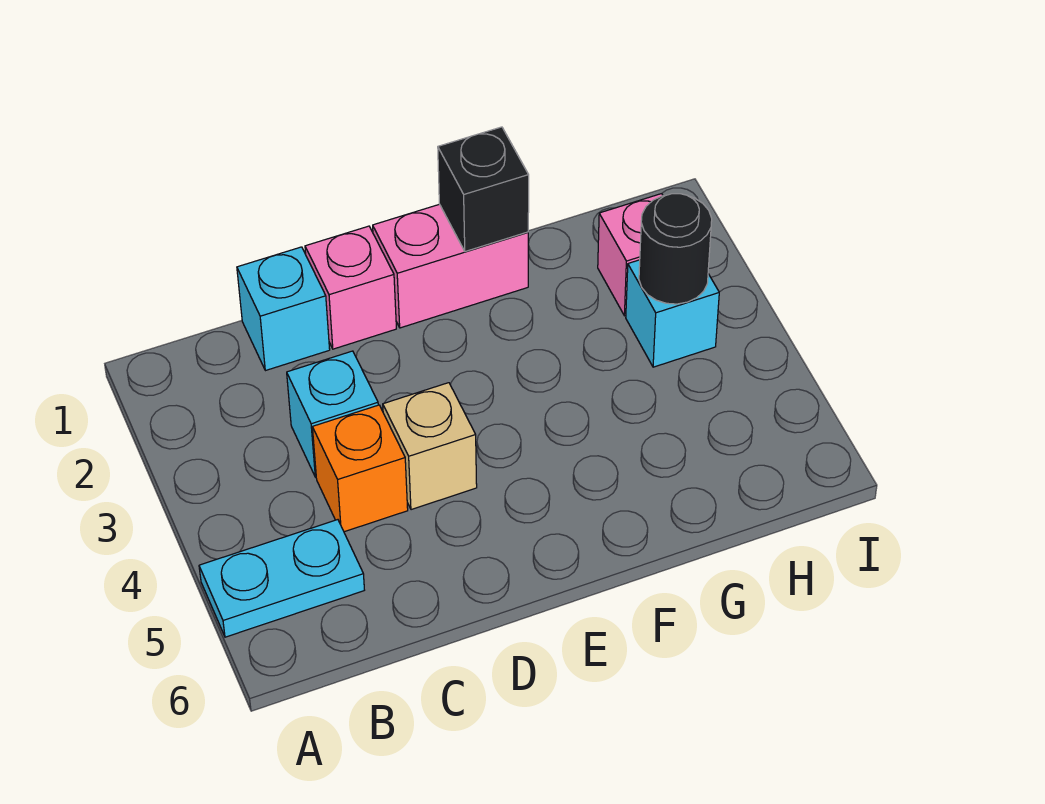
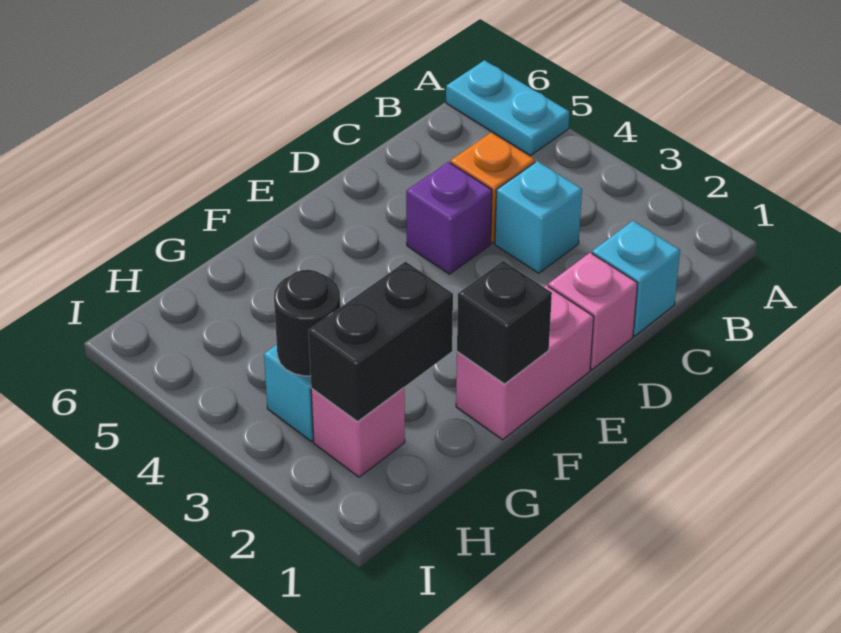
cyan plate A5:B5 level 1 -> cyan plate A5:A6 level 1
tan brick D4 level 1 -> purple brick D4 level 1
none -> black brick G2:H2 level 2

